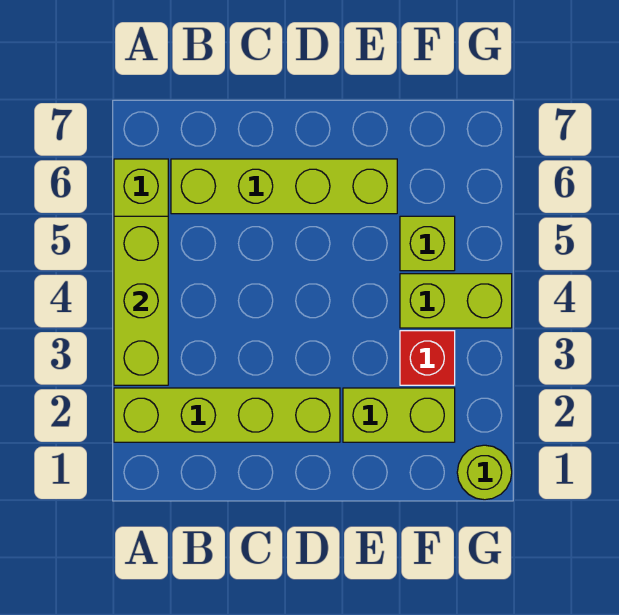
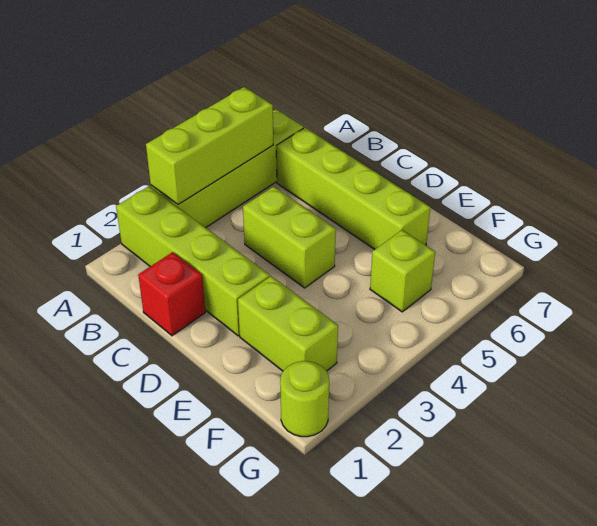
red brick F3 level 1 -> red brick C1 level 1
lime brick F4:G4 level 1 -> lime brick C4:D4 level 1

